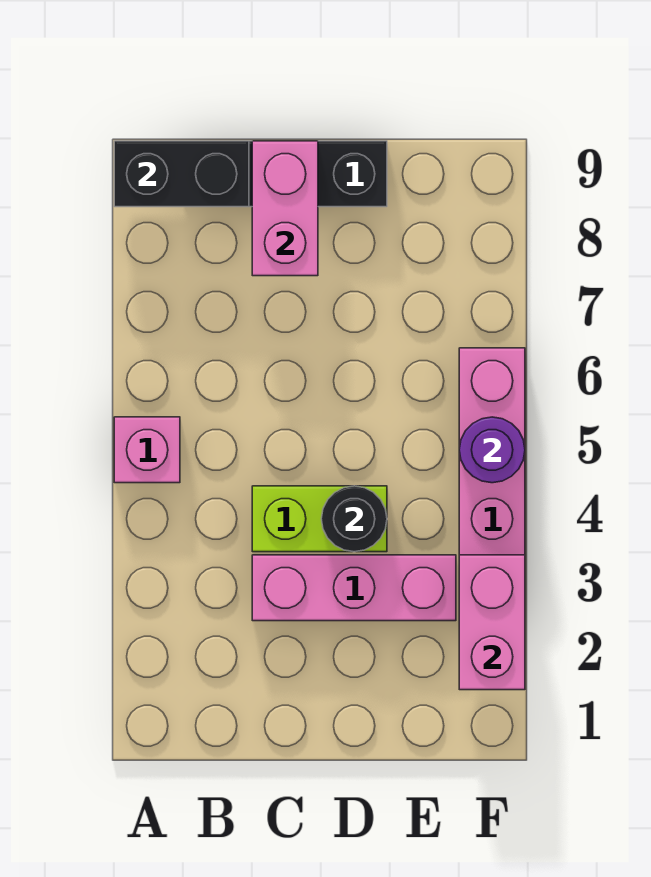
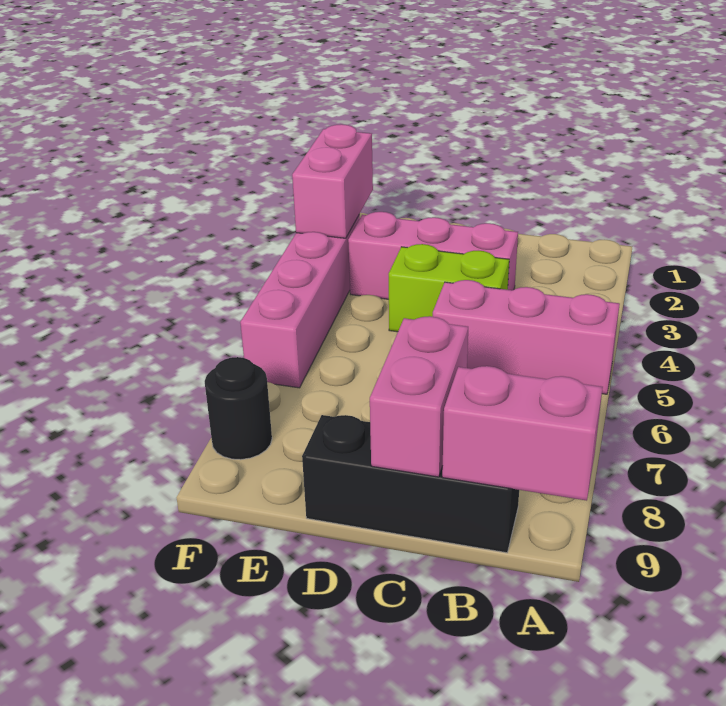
pink brick A5 level 1 -> pink brick A5:C5 level 1
black brick A9:B9 level 2 -> pink brick A9:B9 level 2
black round brick D4 level 2 -> black round brick F8 level 1
purple round brick F5 level 2 -> none

